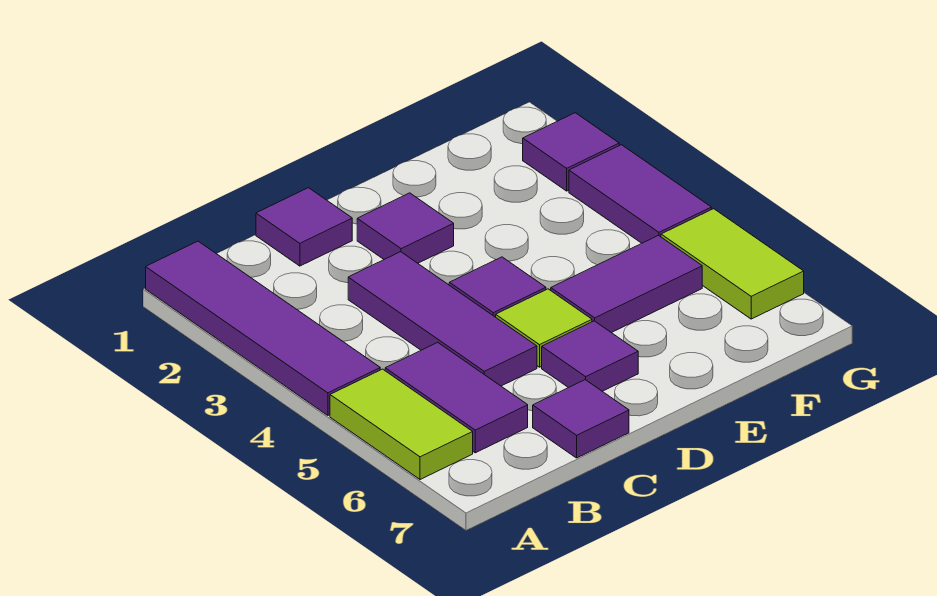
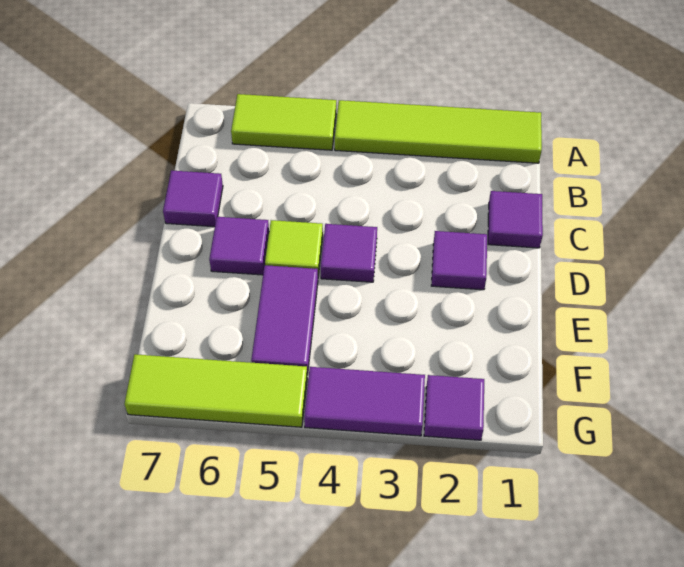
purple tile A1:A4 level 1 -> lime tile A1:A4 level 1
purple tile B5:B6 level 1 -> none
purple tile C3:C5 level 1 -> none
lime tile G5:G6 level 1 -> lime tile G5:G7 level 1

